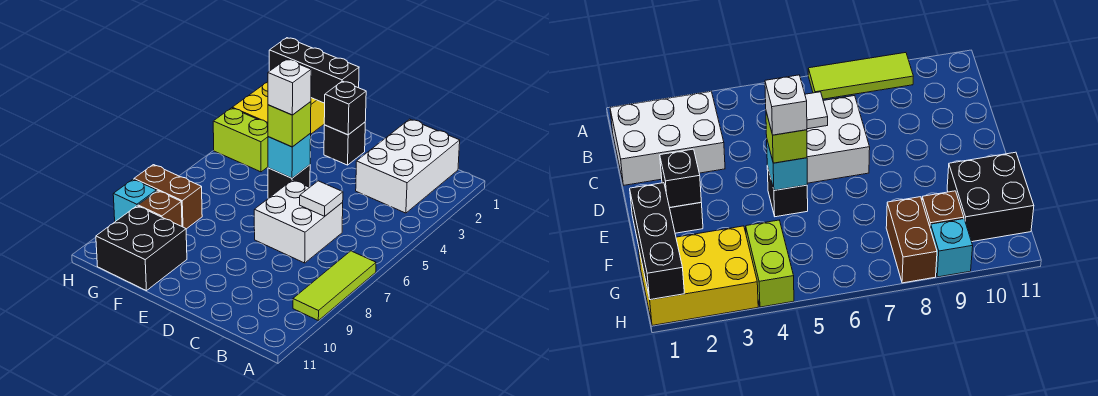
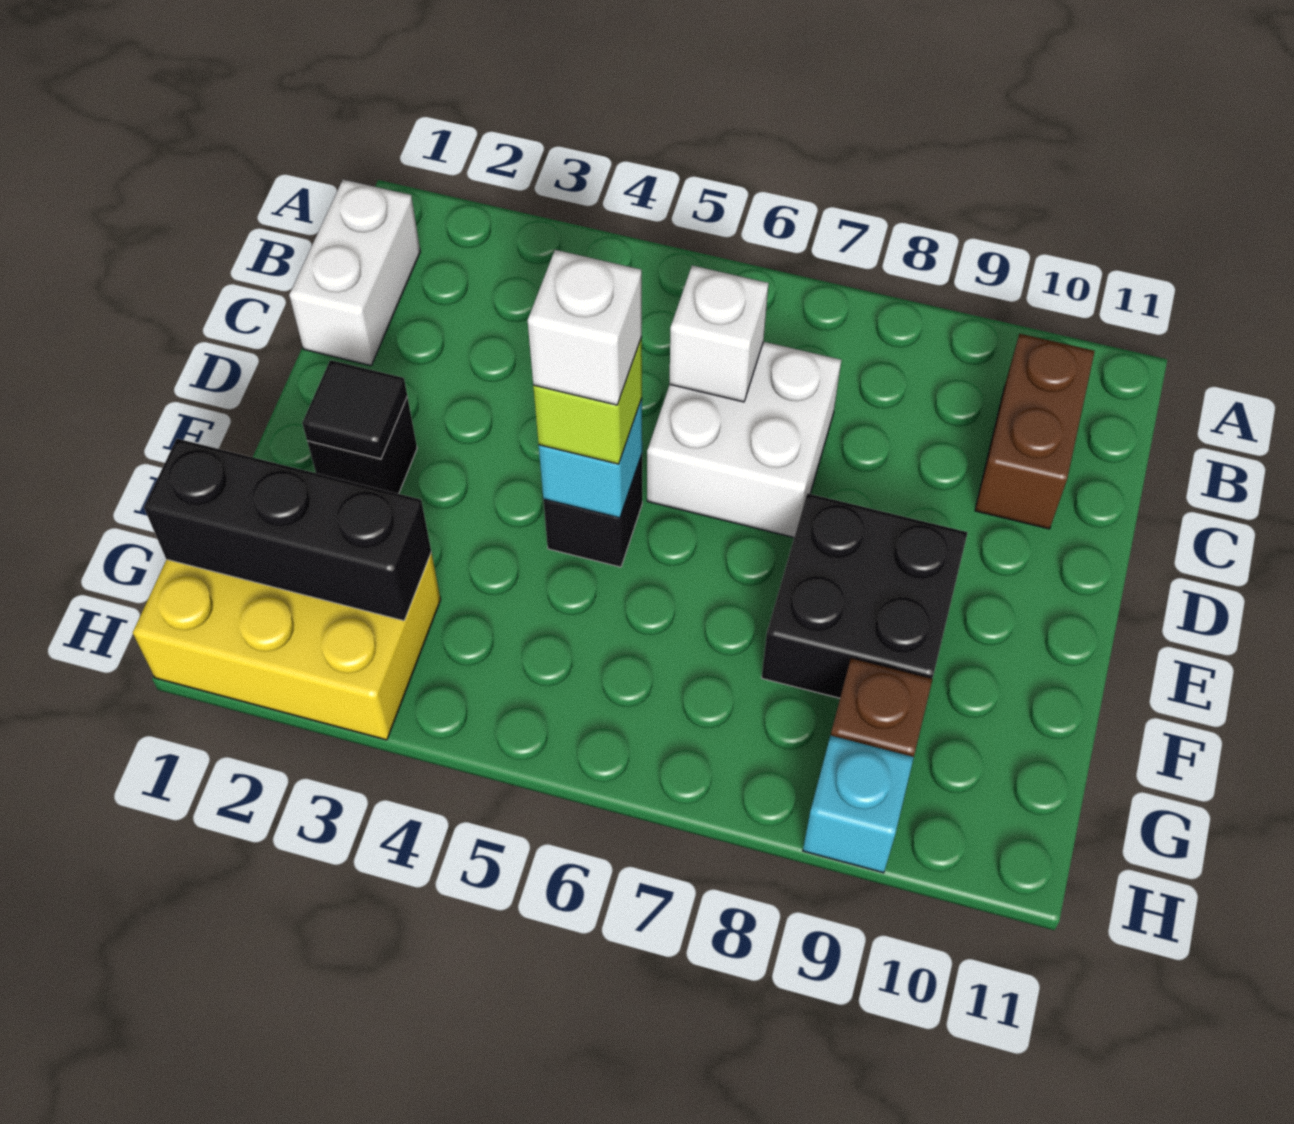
lime tile A7:A9 level 1 -> none
white brick B1:C3 level 1 -> white brick B1:C1 level 1
white tile C6 level 2 -> white brick C6 level 2
black brick E2 level 2 -> black tile E2 level 2
black brick F1:H1 level 2 -> black brick G1:G3 level 2
black brick F10:G11 level 1 -> black brick E8:F9 level 1
lime brick G4:H4 level 1 -> none
brown brick G8:H8 level 1 -> brown brick B10:C10 level 1

